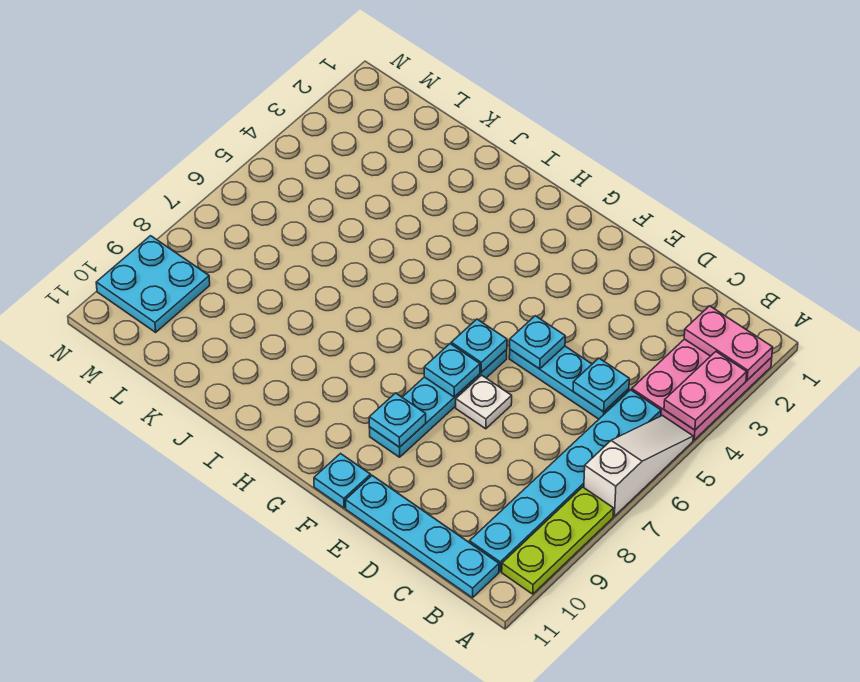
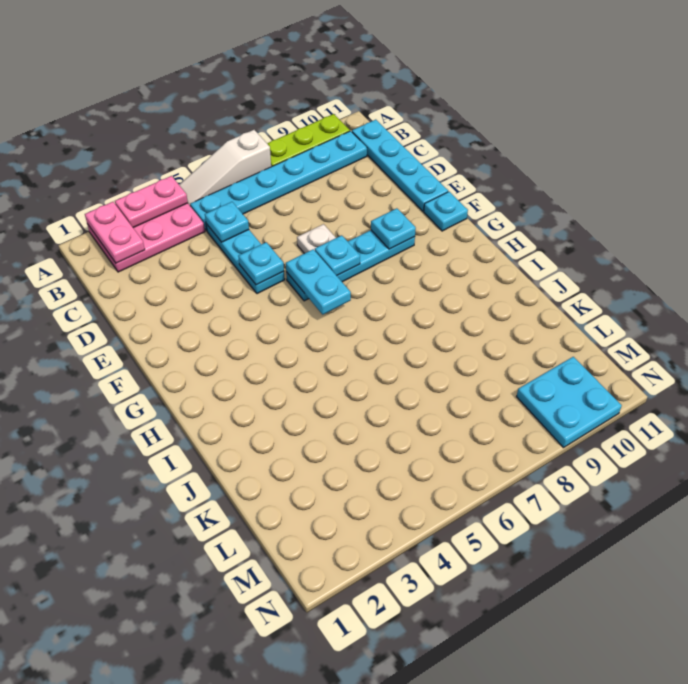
cyan plate F6 level 2 -> cyan plate F6:G6 level 2

